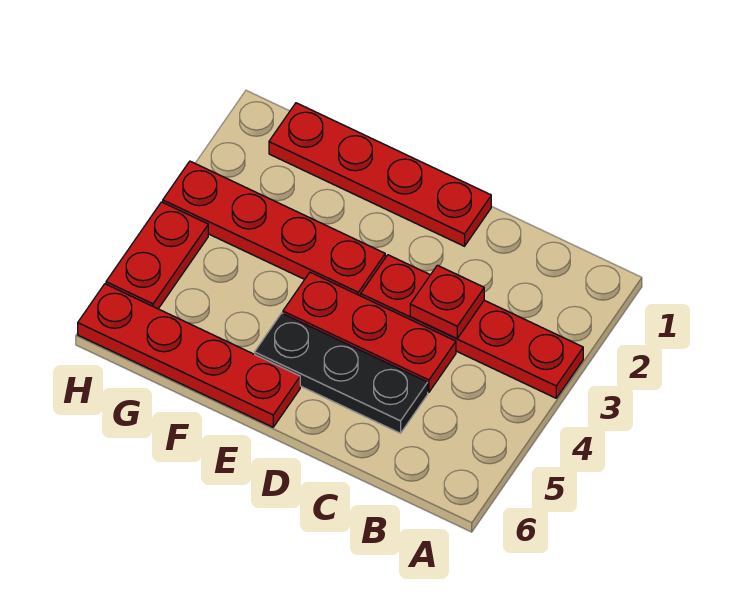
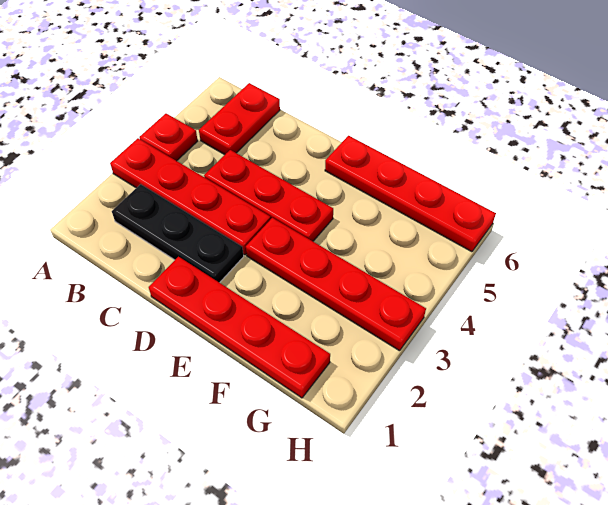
red plate C3 level 2 -> red plate A4 level 1
black plate C5:E5 level 1 -> black plate B2:D2 level 1
red plate H4:H5 level 1 -> red plate B5:B6 level 1

